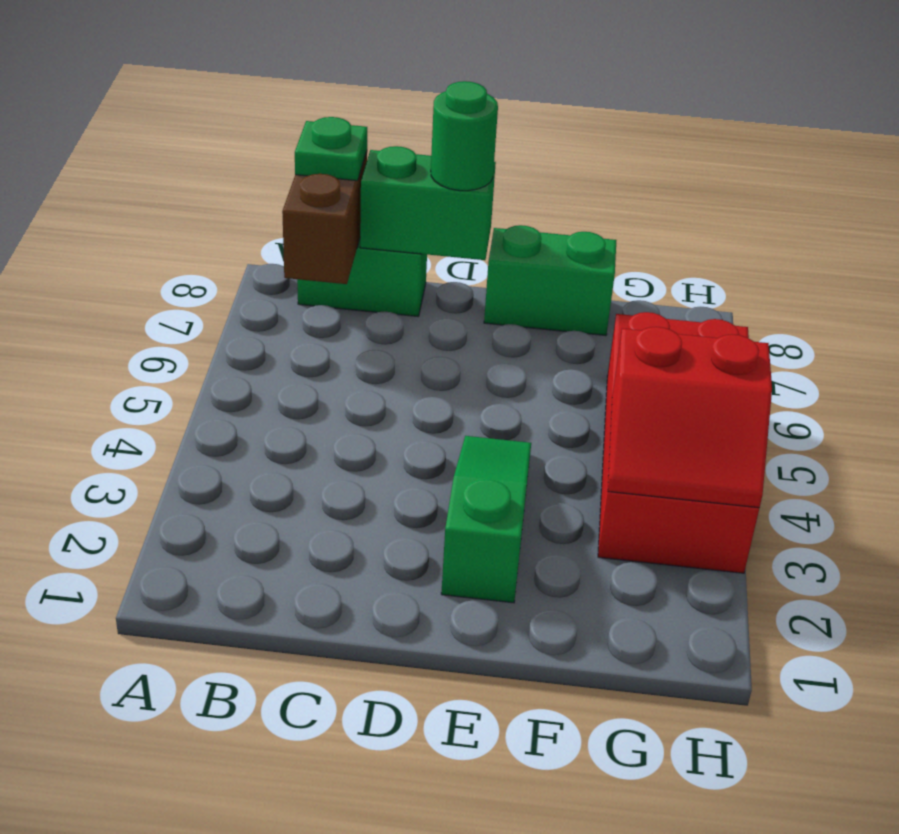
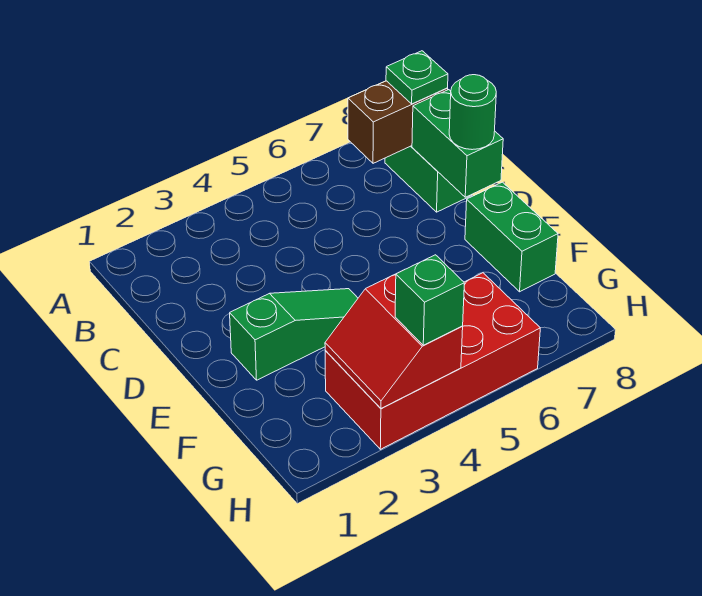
none -> green brick H4 level 3

